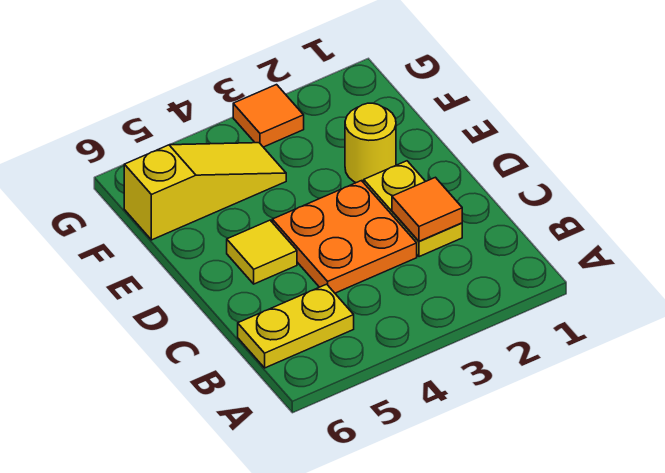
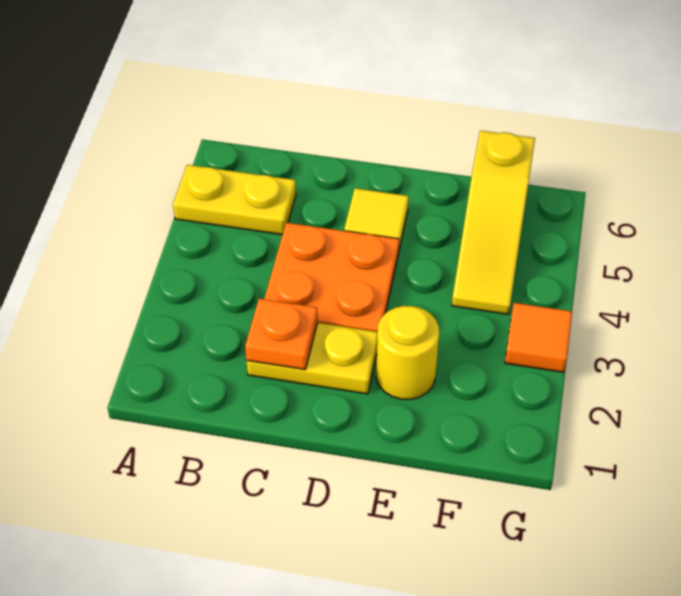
yellow plate B5:B6 level 1 -> yellow plate A5:B5 level 1
orange tile C2 level 2 -> orange plate C2 level 2

